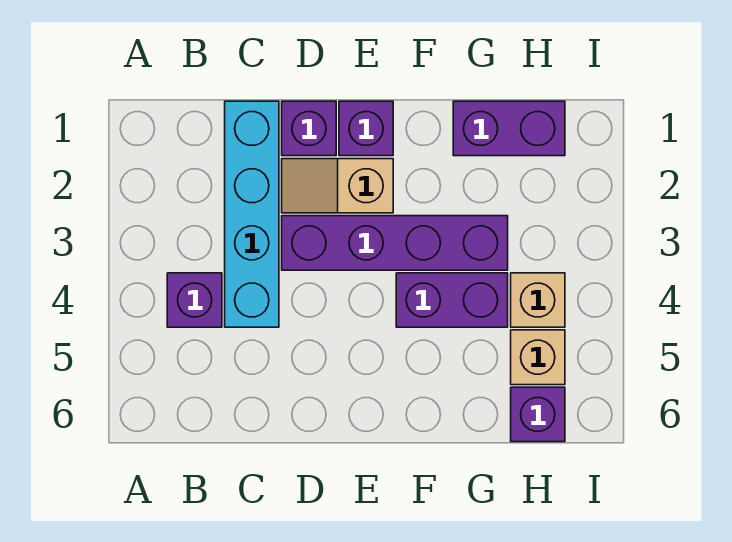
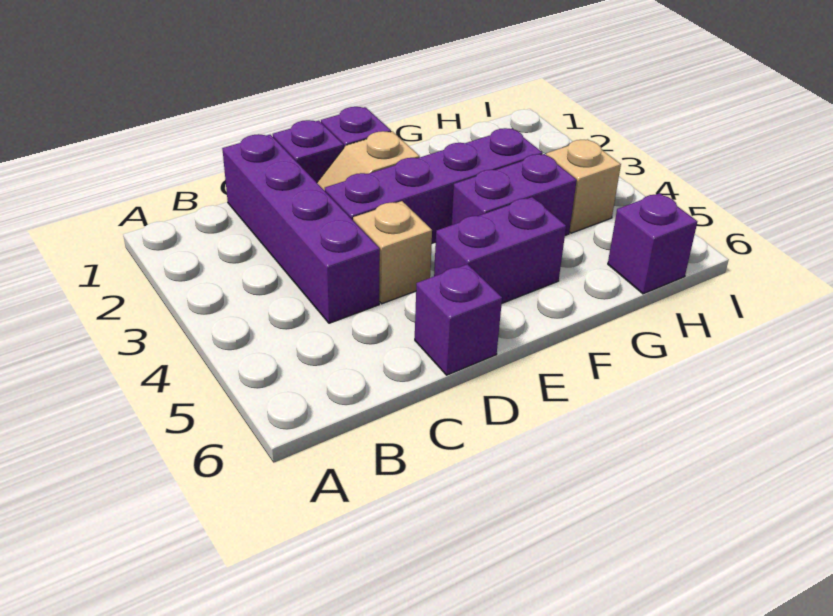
purple brick B4 level 1 -> purple brick D6 level 1
cyan brick C1:C4 level 1 -> purple brick C1:C4 level 1
purple brick G1:H1 level 1 -> purple brick E5:F5 level 1
tan brick H5 level 1 -> tan brick D4 level 1

